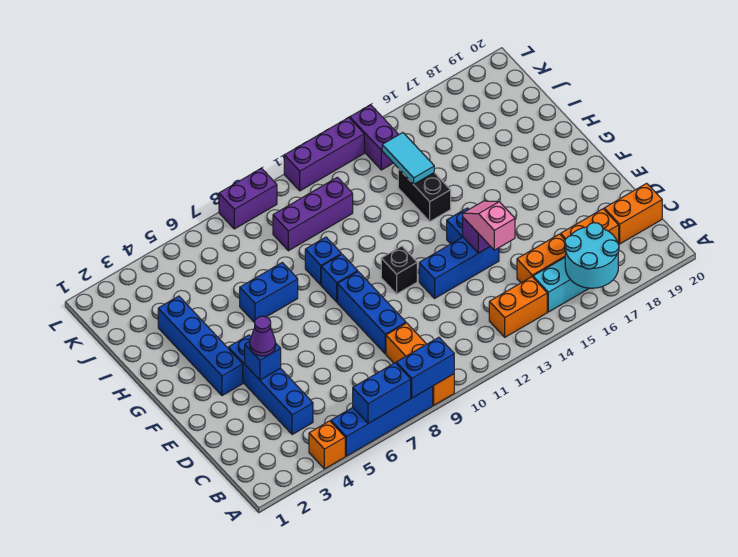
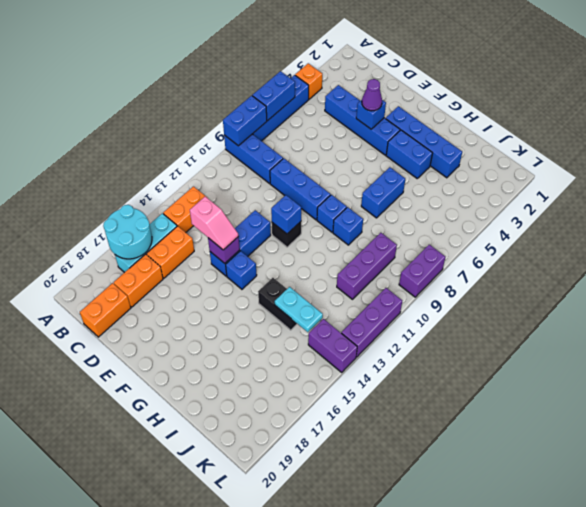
orange brick A9:C9 level 1 -> blue brick A9:C9 level 1
none -> blue brick F11 level 2
none -> blue brick G4:H4 level 1
cyan tile I14:J14 level 2 -> cyan plate I14:J14 level 2

